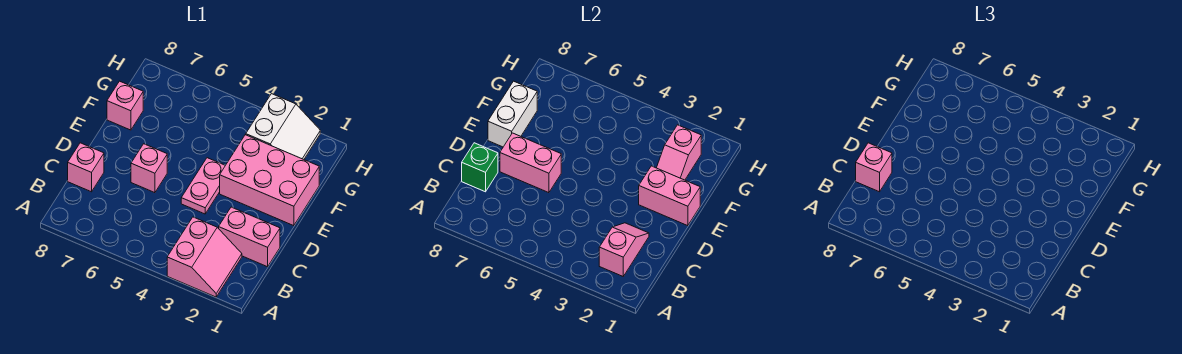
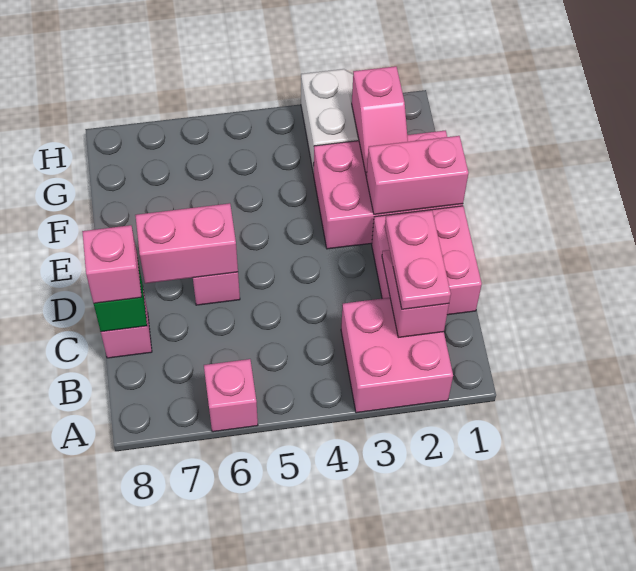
pink slope A2:B3 level 1 top 3 -> pink brick A2:B3 level 1
pink brick C1:C2 level 1 -> pink brick C1:D2 level 1
pink plate D4:E4 level 1 -> pink plate B2:C2 level 3
white brick E8:F8 level 2 -> none
pink brick F8 level 1 -> pink brick A6 level 1

